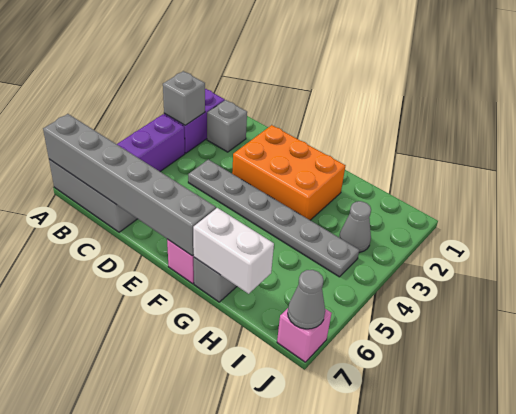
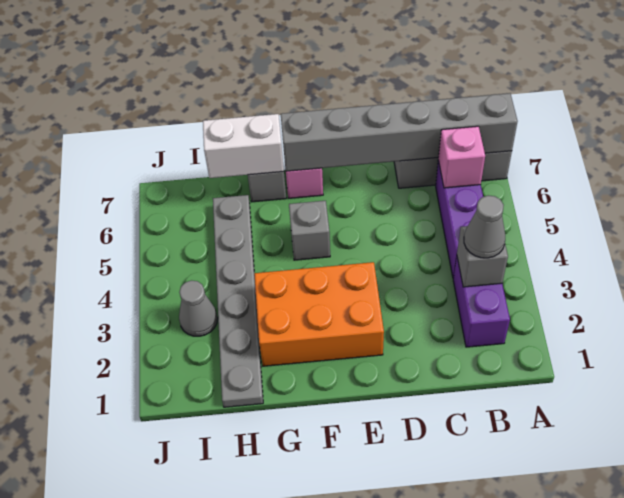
grey brick C2 level 1 -> grey brick F5 level 1
grey plate D4:I4 level 1 -> grey plate H1:H6 level 1
pink brick J7 level 1 -> pink brick B6 level 2
grey cone J7 level 2 -> grey cone B3 level 3

